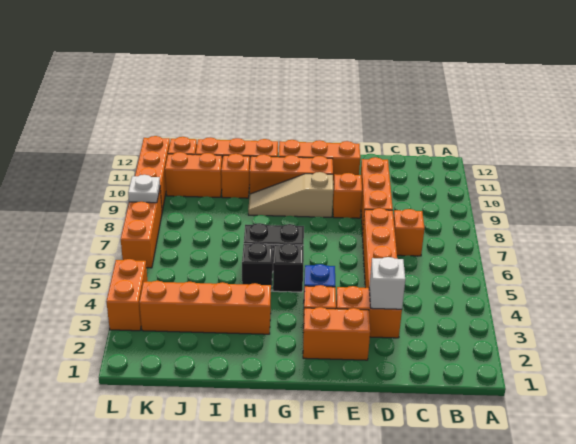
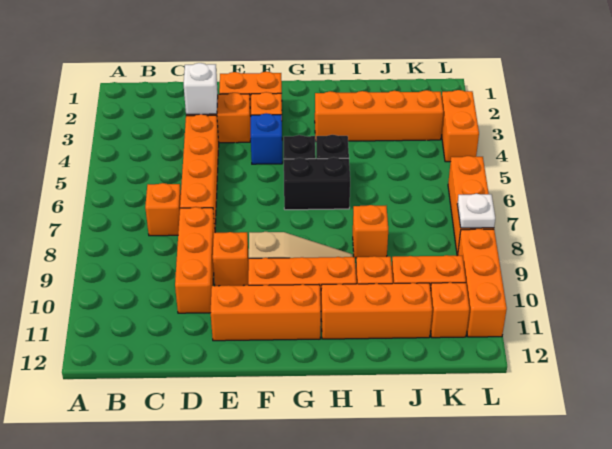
none -> orange brick I8 level 1

